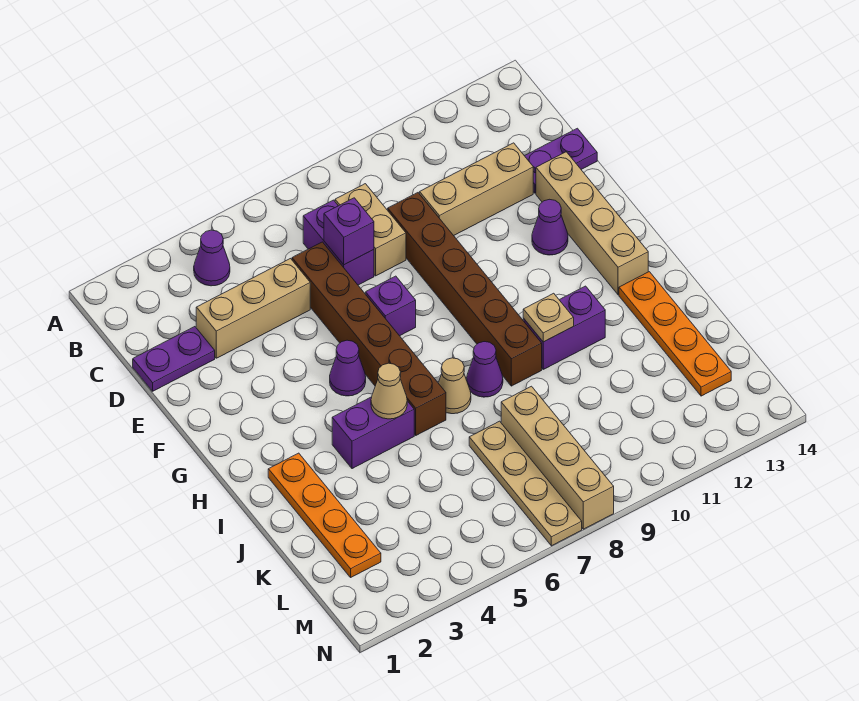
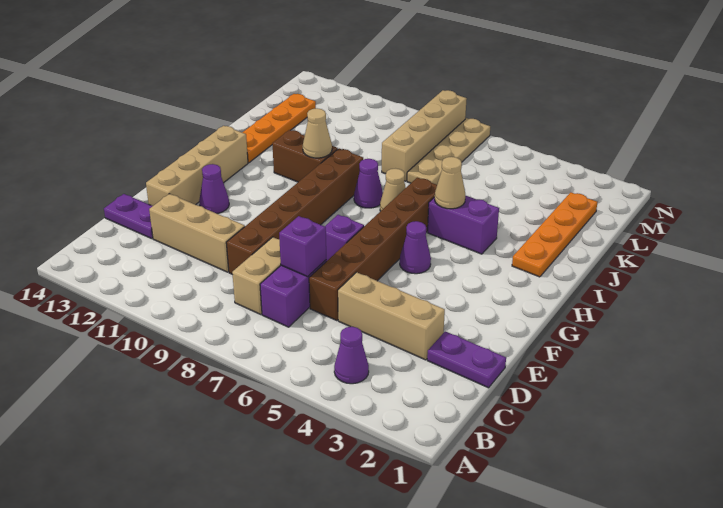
purple brick I10:I11 level 1 -> brown brick I10:I11 level 1
tan plate I10 level 2 -> tan cone I10 level 2

